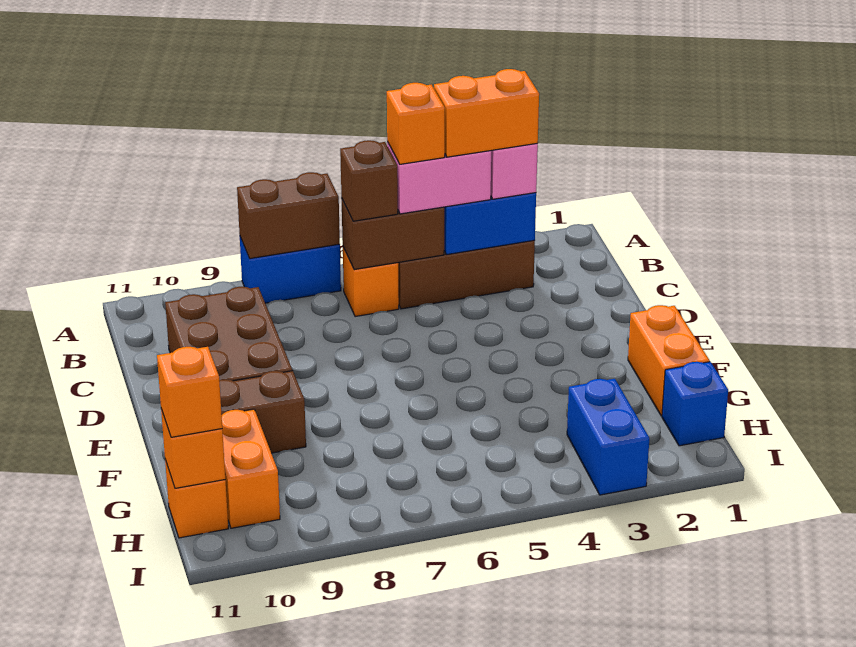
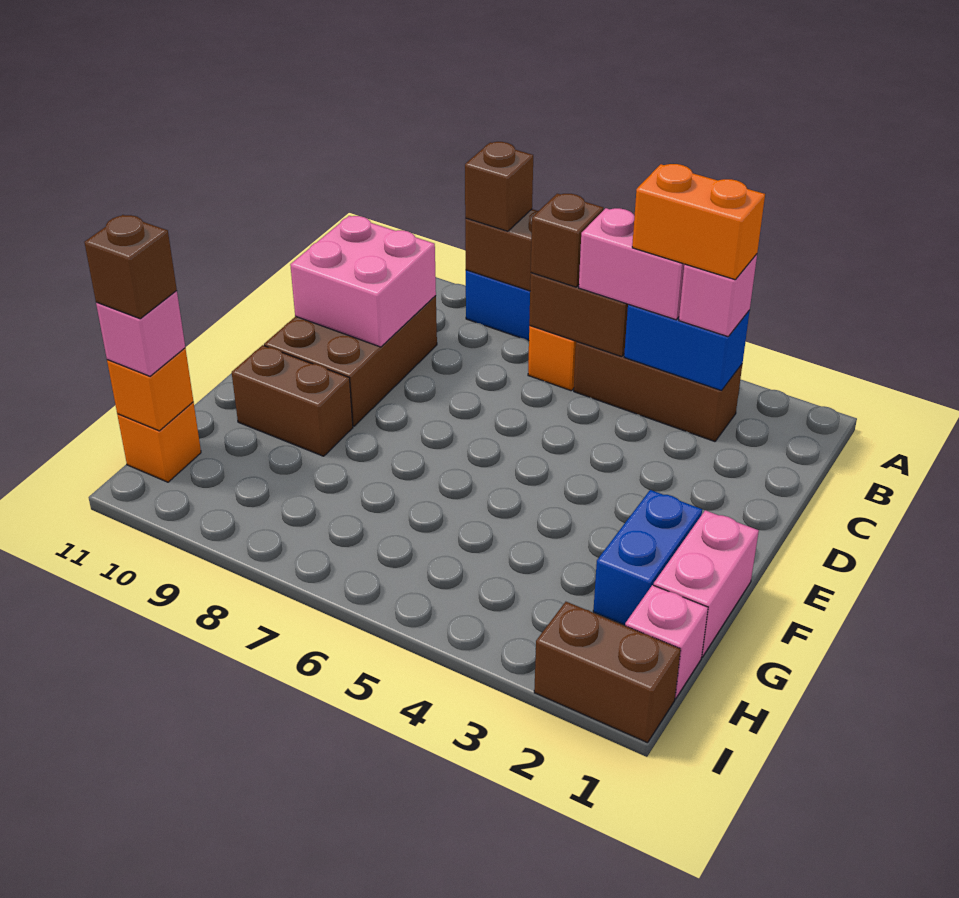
none -> brown brick A8 level 3
orange brick B5 level 4 -> none
none -> pink brick C9:D10 level 2
orange brick F1:G1 level 1 -> pink brick F1:G1 level 1
orange brick G10:H10 level 1 -> none
blue brick H1 level 1 -> pink brick H1 level 1
blue brick H3:I3 level 1 -> blue brick F2:G2 level 1
orange brick H11 level 3 -> pink brick H11 level 3
none -> brown brick H11 level 4
none -> brown brick I1:I2 level 1

